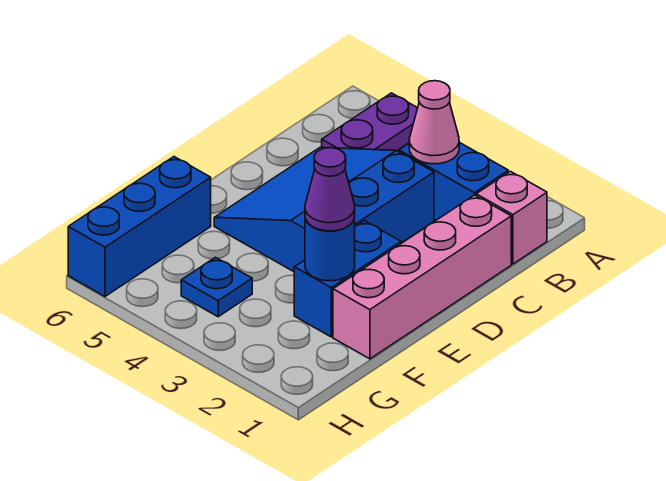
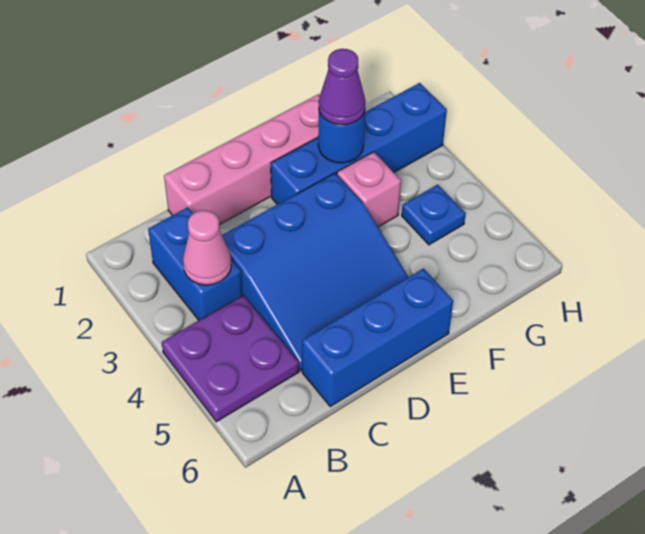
purple plate A5:B5 level 1 -> purple plate A4:B5 level 1
pink brick B1 level 1 -> pink brick F3 level 1
blue brick E2:F2 level 1 -> blue brick E2:H2 level 1
blue brick F6:H6 level 1 -> blue brick C6:E6 level 1

